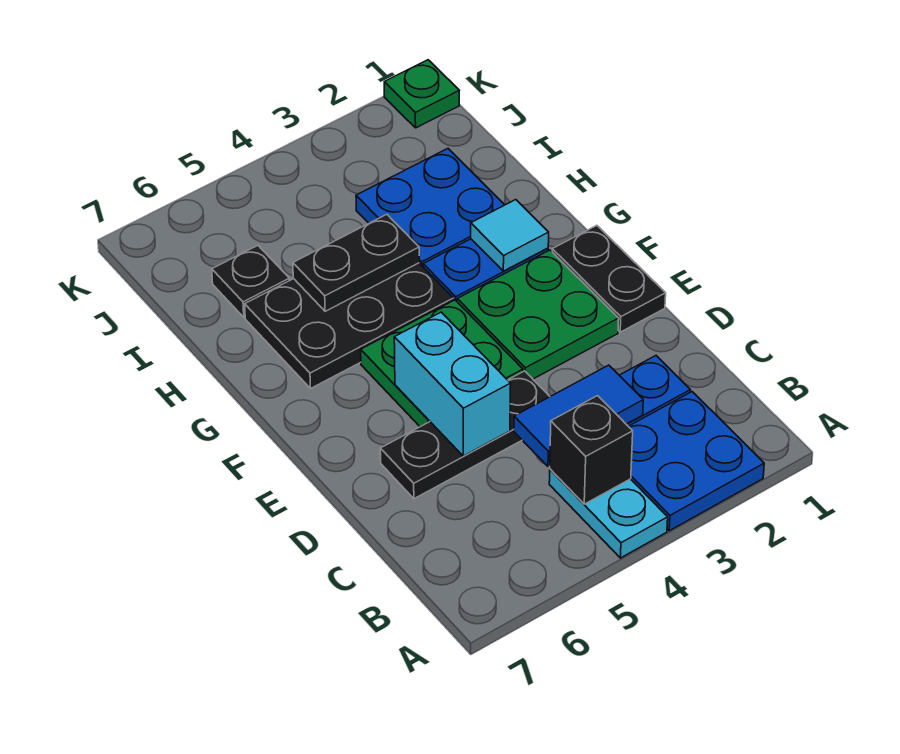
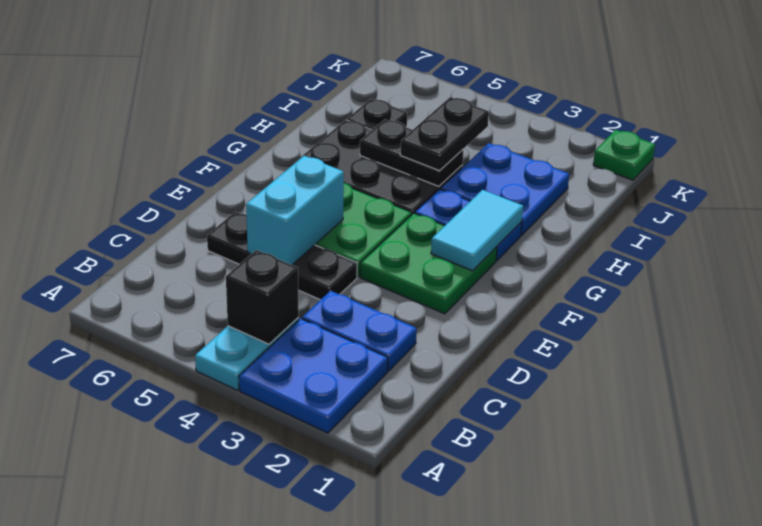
blue tile C3:C4 level 2 -> none
black plate E1:F1 level 1 -> black plate H4:I4 level 3
cyan tile G2 level 2 -> cyan tile F2:G2 level 2

